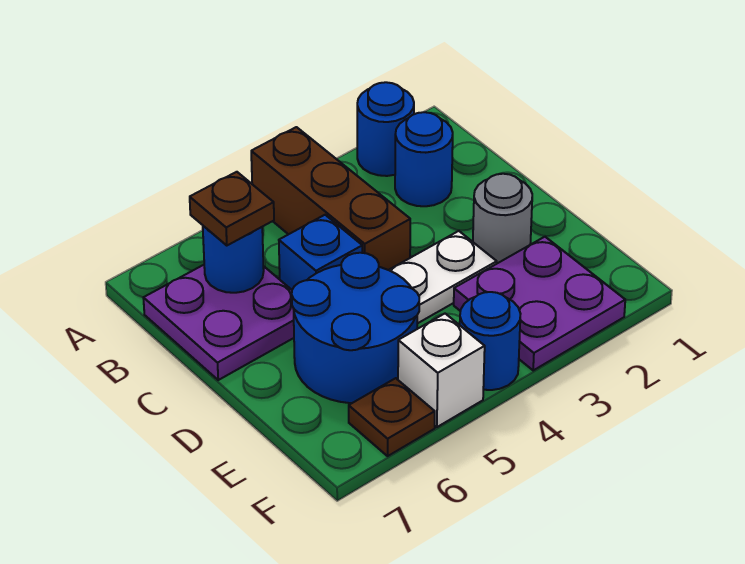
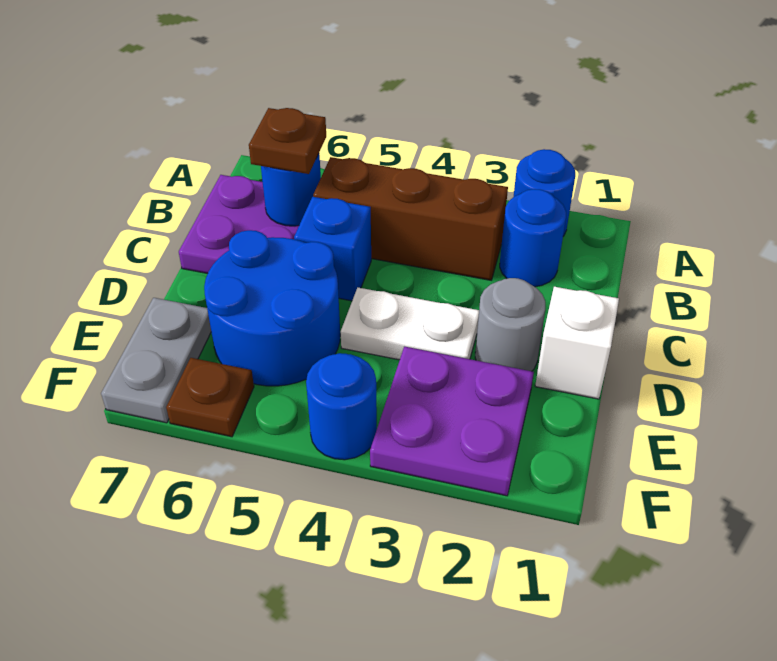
brown brick A4:C4 level 1 -> brown brick B3:B5 level 1
none -> grey plate E7:F7 level 1
white brick F5 level 1 -> white brick D1 level 1

